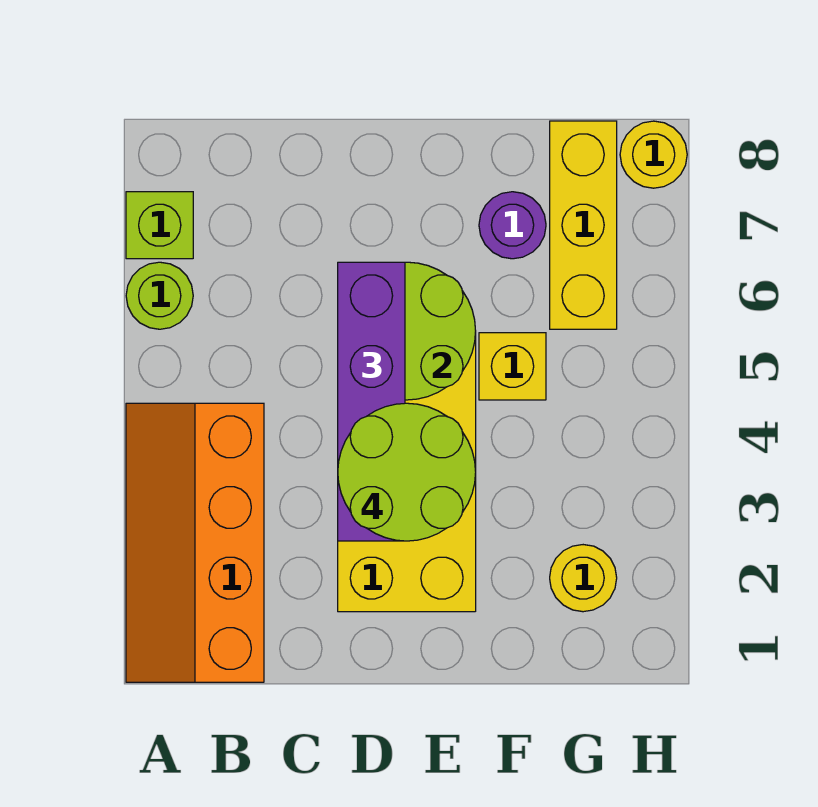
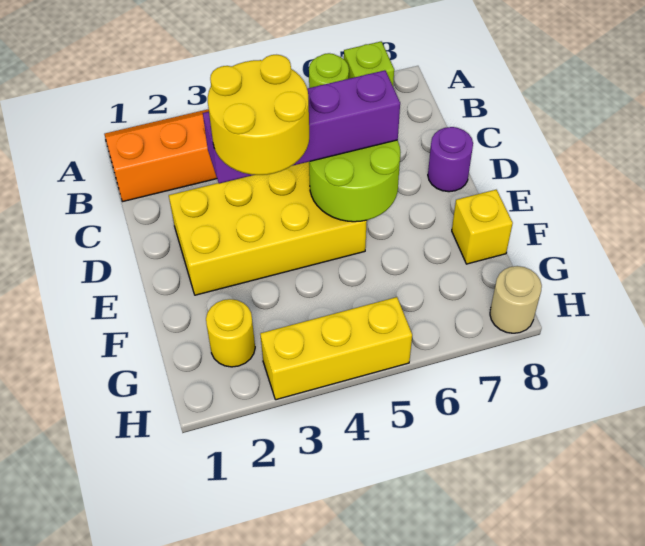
lime round brick D3:E4 level 4 -> yellow round brick D3:E4 level 4
yellow brick F5 level 1 -> yellow brick F8 level 1
purple round brick F7 level 1 -> purple round brick D8 level 1
yellow brick G6:G8 level 1 -> yellow brick H3:H5 level 1
yellow round brick H8 level 1 -> tan round brick H8 level 1

